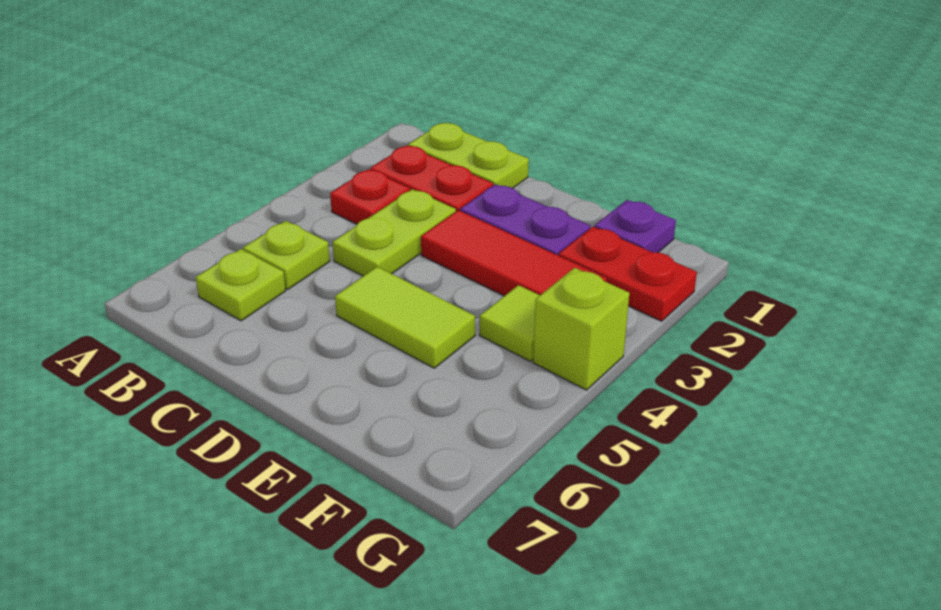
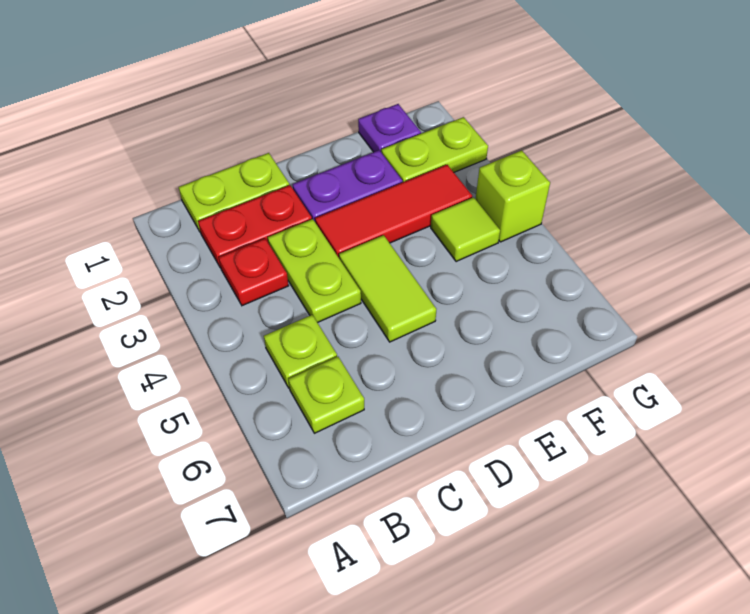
lime tile D5:E5 level 1 -> lime tile D4:D5 level 1
red plate F2:G2 level 1 -> lime plate F2:G2 level 1

